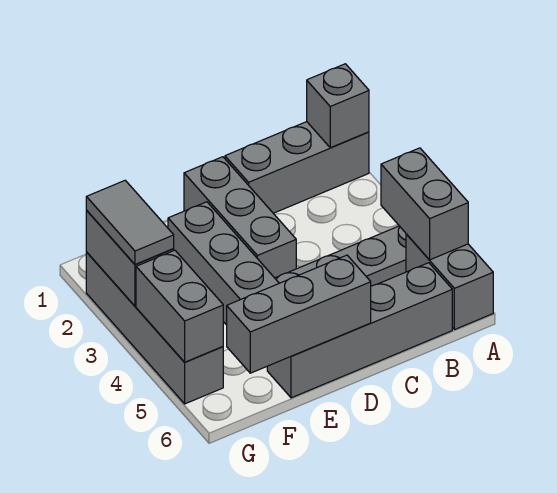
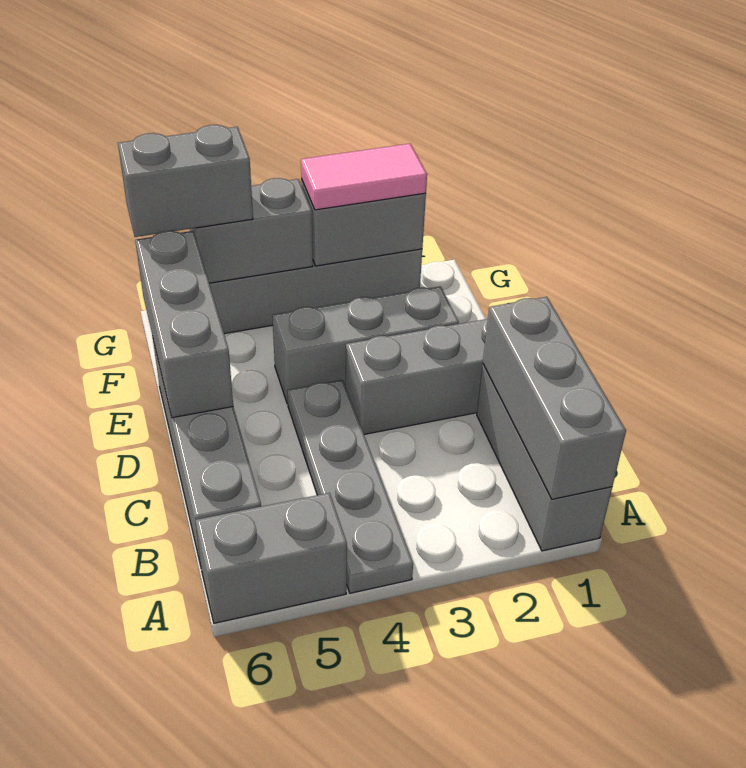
grey brick A1 level 2 -> grey brick A1:C1 level 2
grey brick A4:A5 level 2 -> grey brick G5:G6 level 3
grey tile G2:G3 level 3 -> pink tile G2:G3 level 3

